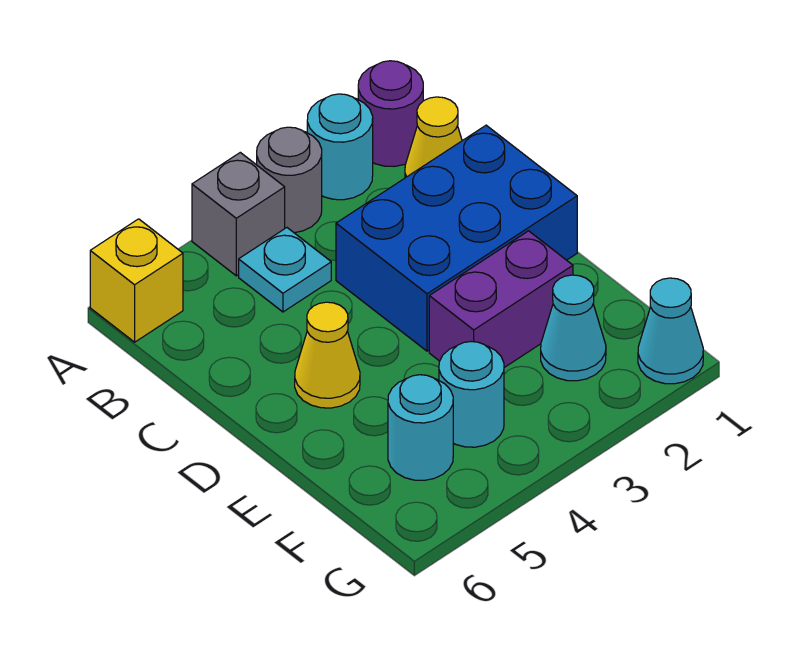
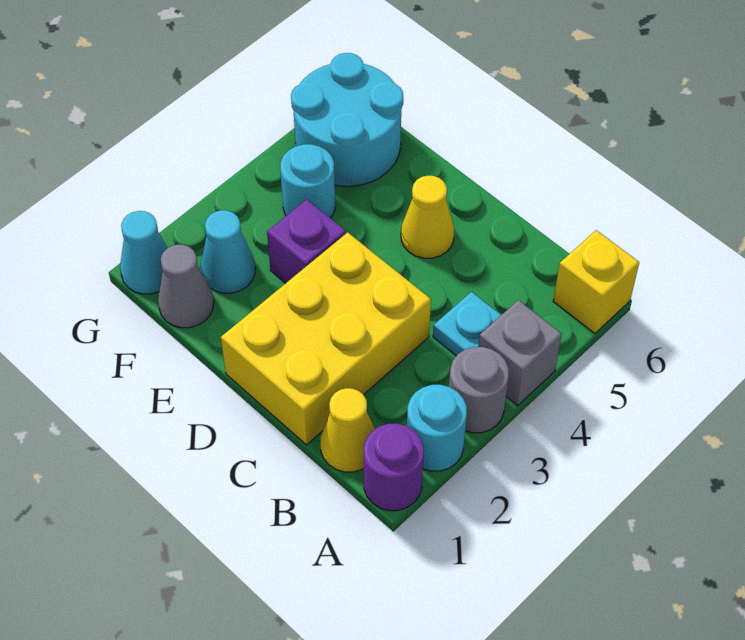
blue brick C1:D3 level 1 -> yellow brick C1:D3 level 1
purple brick E2:E3 level 1 -> purple brick E3 level 1
none -> grey cone F1 level 1
cyan round brick F5 level 1 -> cyan round brick F5:G6 level 1

